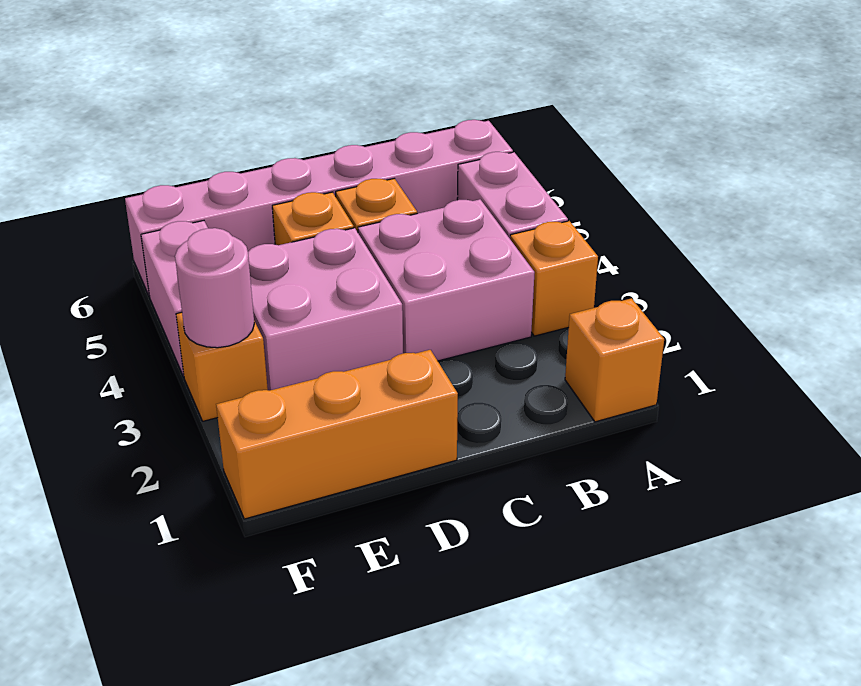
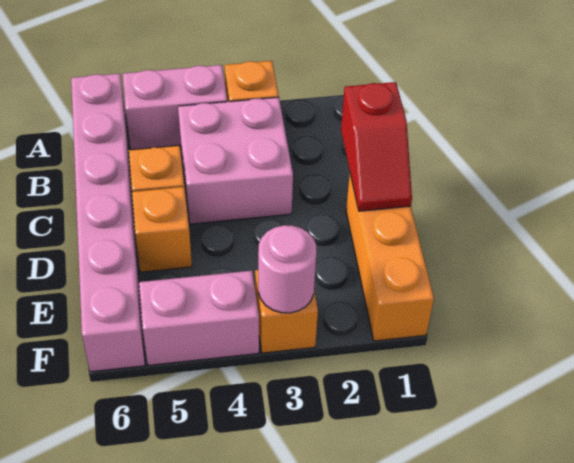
orange brick A1 level 1 -> none
none -> red slope C1:D1 level 2 top C
pink brick D3:E4 level 1 -> none

